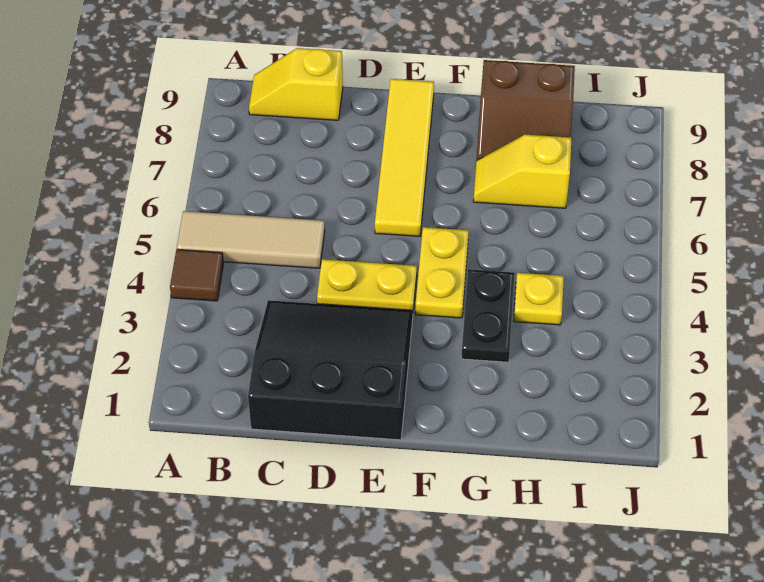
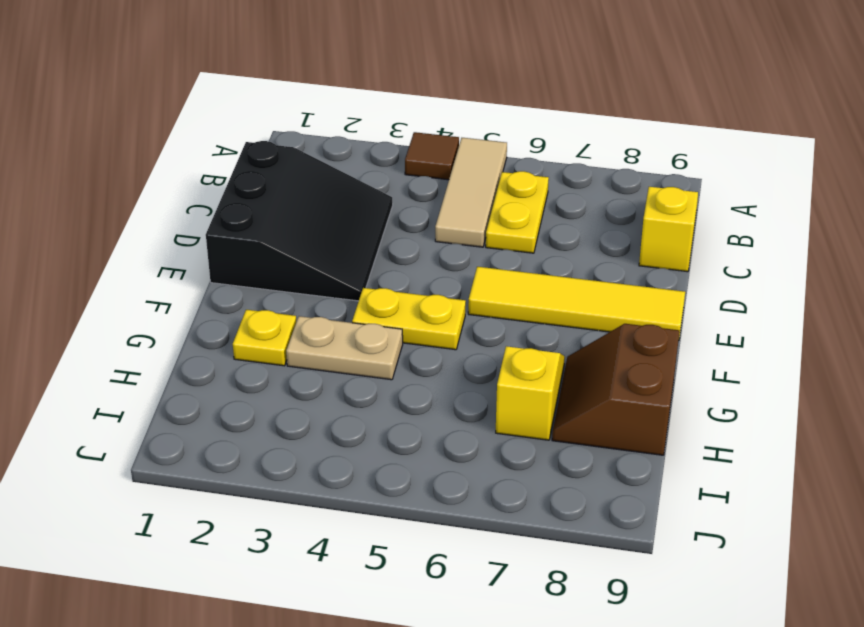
yellow plate D4:E4 level 1 -> yellow plate B6:C6 level 1
black plate G3:G4 level 1 -> tan plate G3:G4 level 1
yellow plate H4 level 1 -> yellow plate G2 level 1

